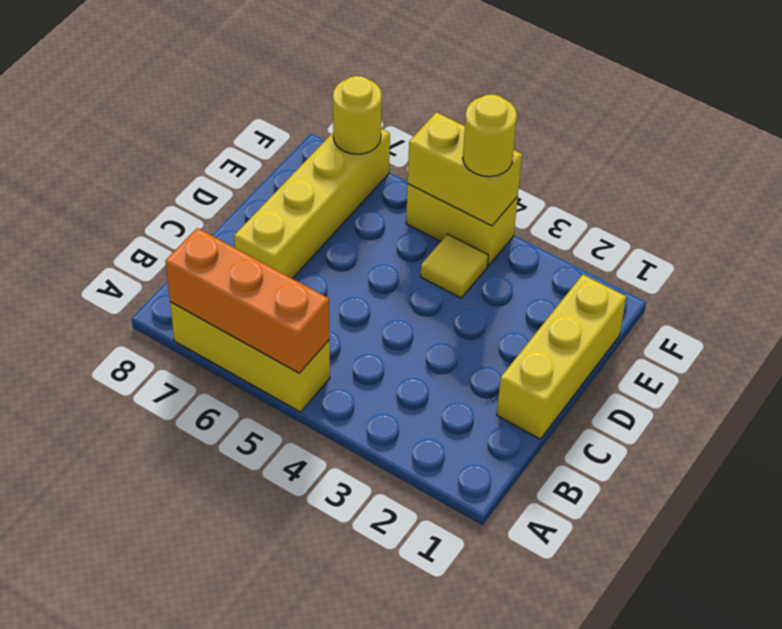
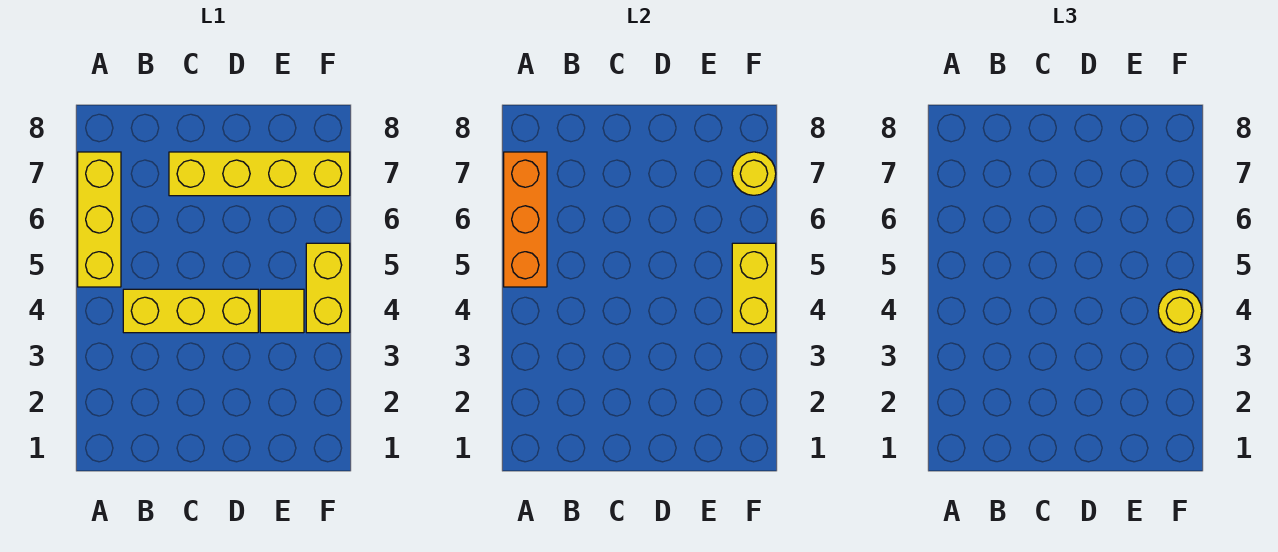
yellow brick C1:E1 level 1 -> yellow brick B4:D4 level 1

